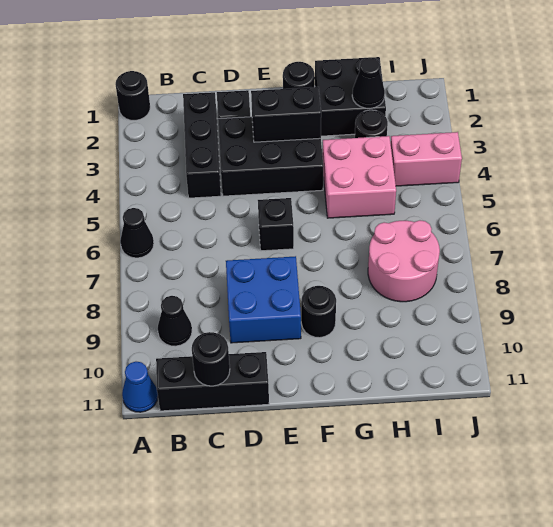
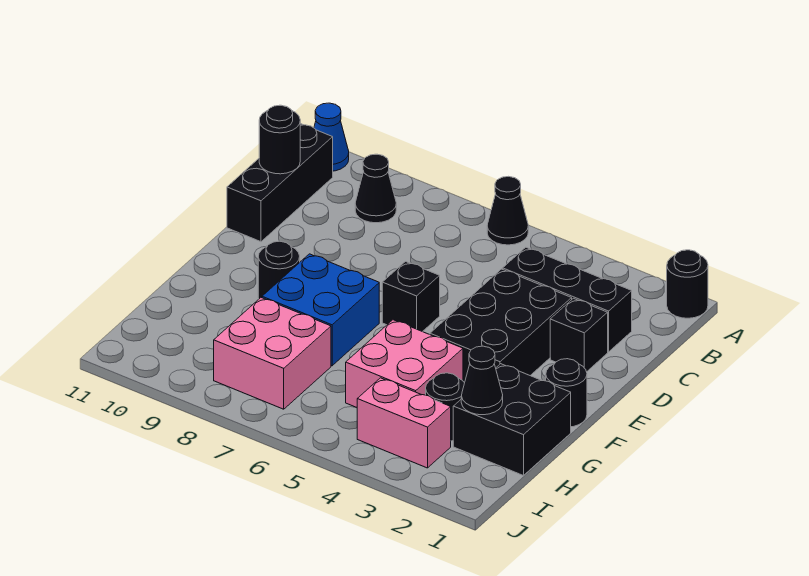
blue brick D8:E9 level 1 -> blue brick F7:G8 level 1
black brick E3:F3 level 2 -> none
pink round brick H7:I8 level 1 -> pink brick H7:I8 level 1
pink brick I4:J4 level 1 -> pink brick I3:I4 level 1

